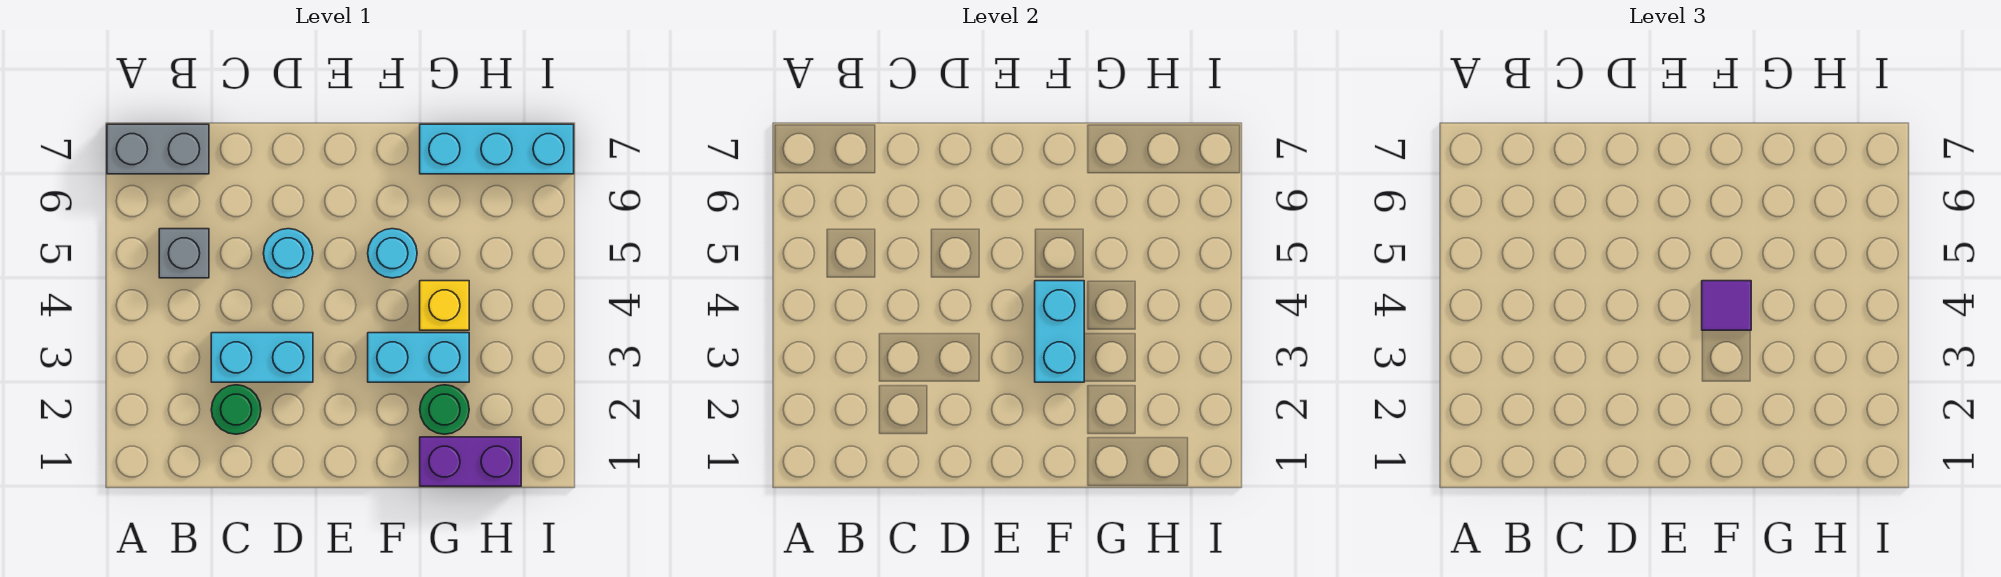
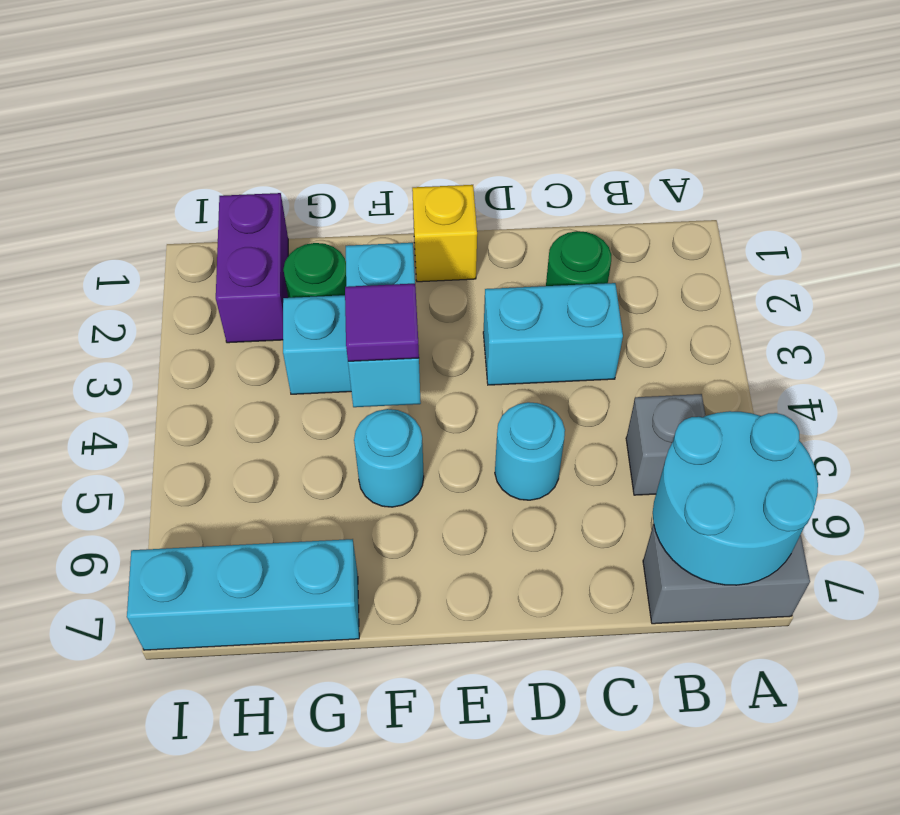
none -> cyan round brick A6:B7 level 2
purple brick G1:H1 level 1 -> purple brick H1:H2 level 1
yellow brick G4 level 1 -> yellow brick E1 level 1

